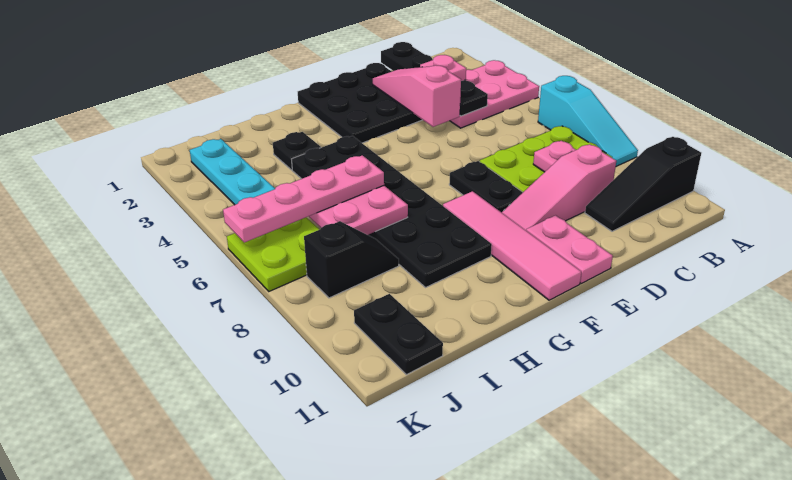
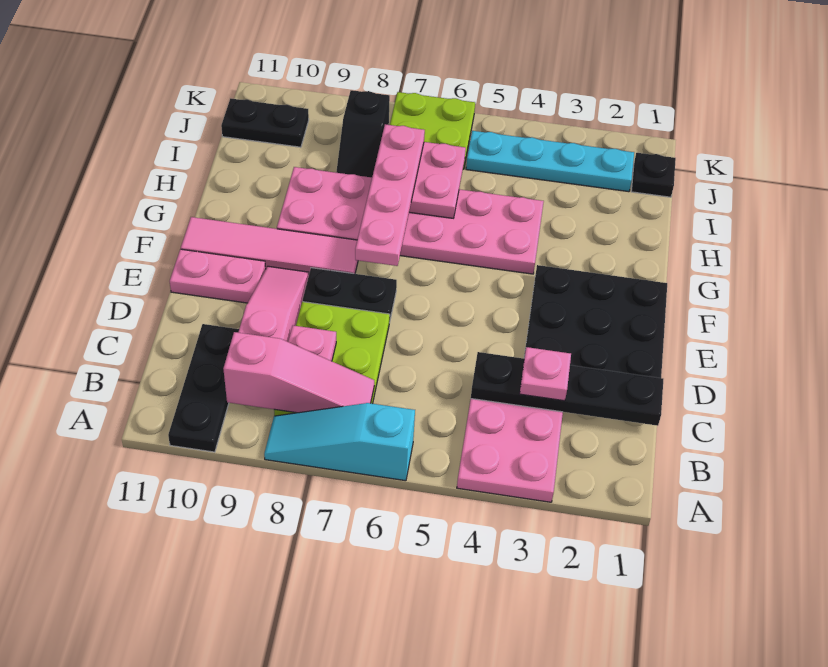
black slope A10:C10 level 1 top A -> black plate A10:C10 level 1
pink slope D2:D4 level 2 top 4 -> pink slope B7:B9 level 2 top 9
black plate G4:H9 level 1 -> pink plate G4:H9 level 1
black plate H3 level 1 -> black plate J1 level 1
pink plate H6:K6 level 3 -> pink plate F7:I7 level 3

